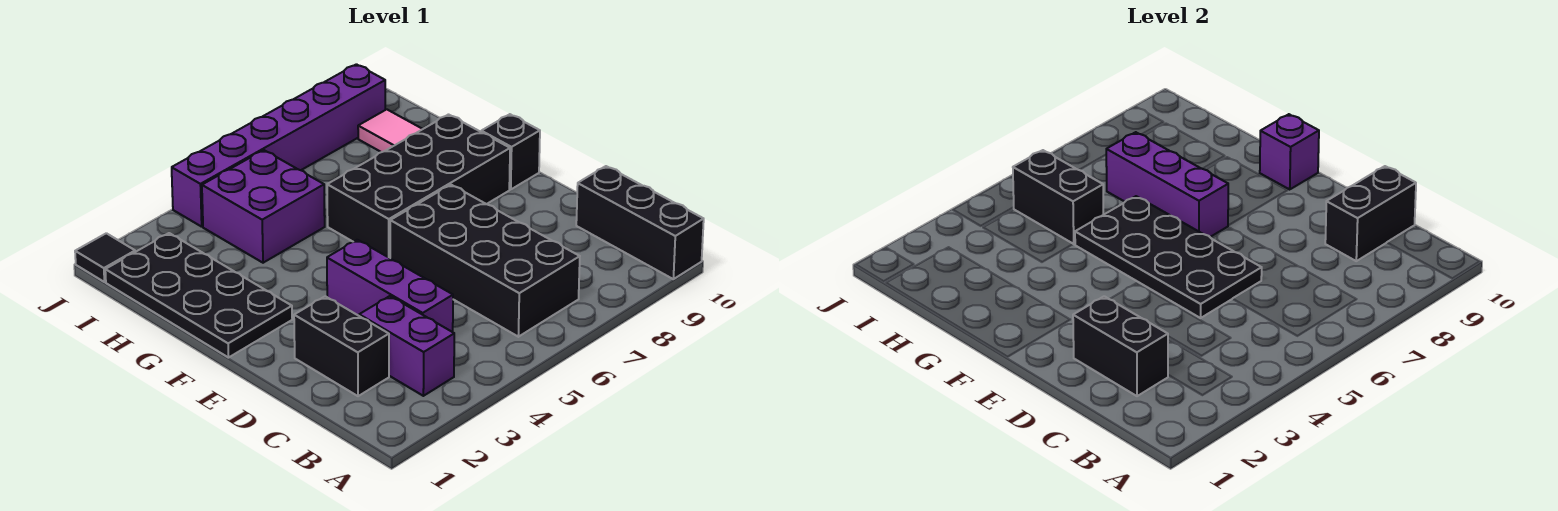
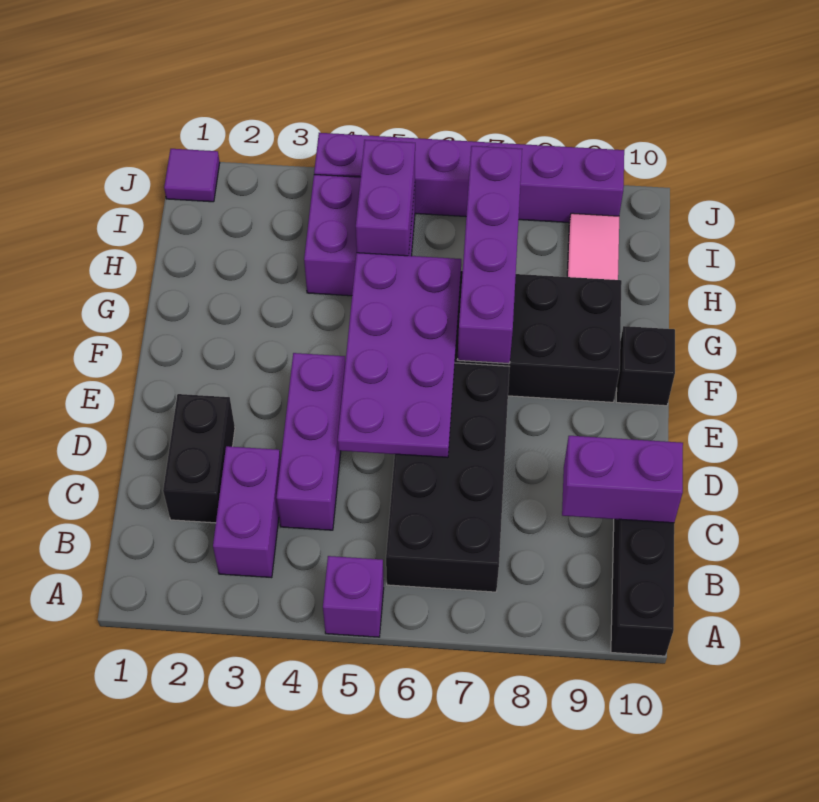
black brick C2:D2 level 2 -> none
black brick C9:C10 level 2 -> purple brick C9:C10 level 2
black plate D5:G6 level 2 -> purple plate D5:G6 level 2
black plate F1:I2 level 1 -> none
purple brick F7:H7 level 2 -> purple brick F7:I7 level 2
purple brick F10 level 2 -> purple brick A5 level 1
black brick H5:I5 level 2 -> purple brick H5:I5 level 2
black tile J1 level 1 -> purple tile J1 level 1

